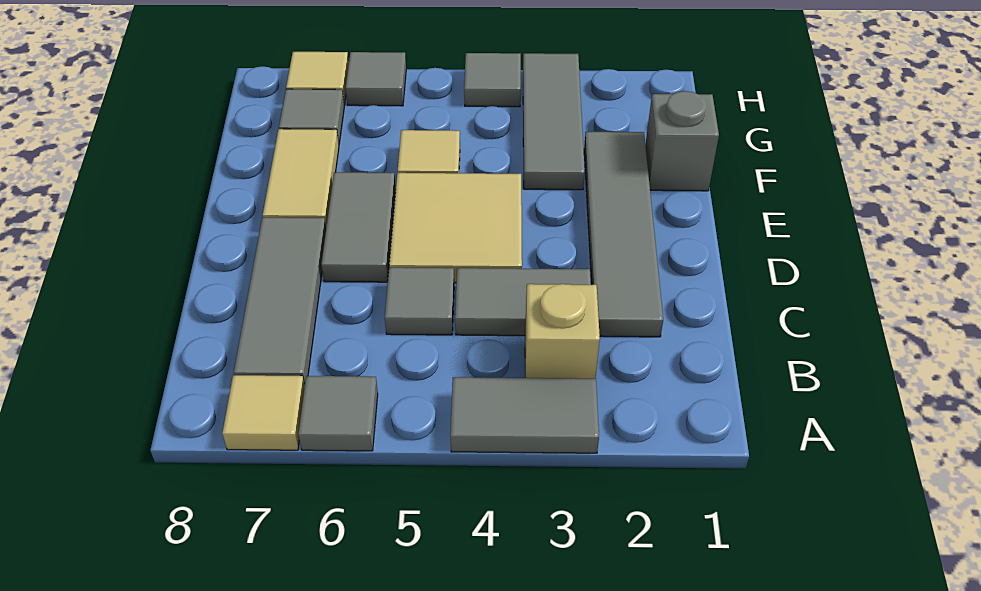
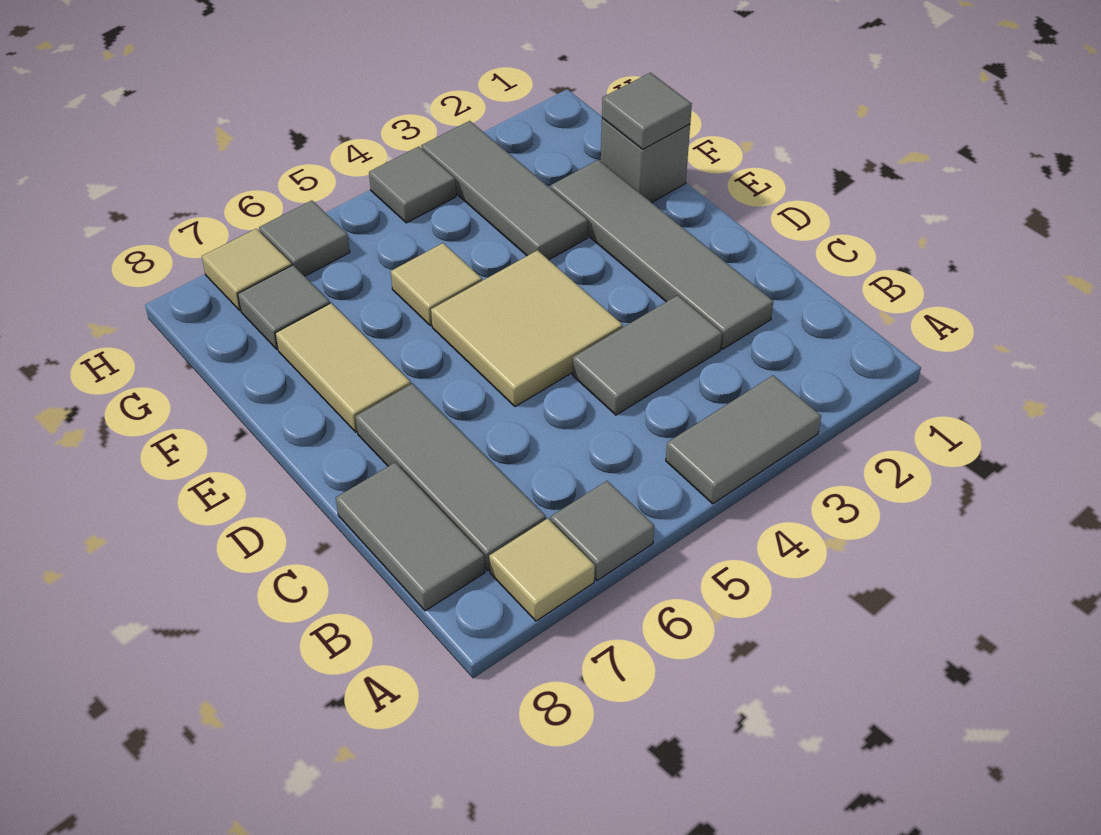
tan brick B3 level 1 -> none
grey tile C5 level 1 -> grey tile F1 level 2
grey tile D6:E6 level 1 -> grey tile B8:C8 level 1

